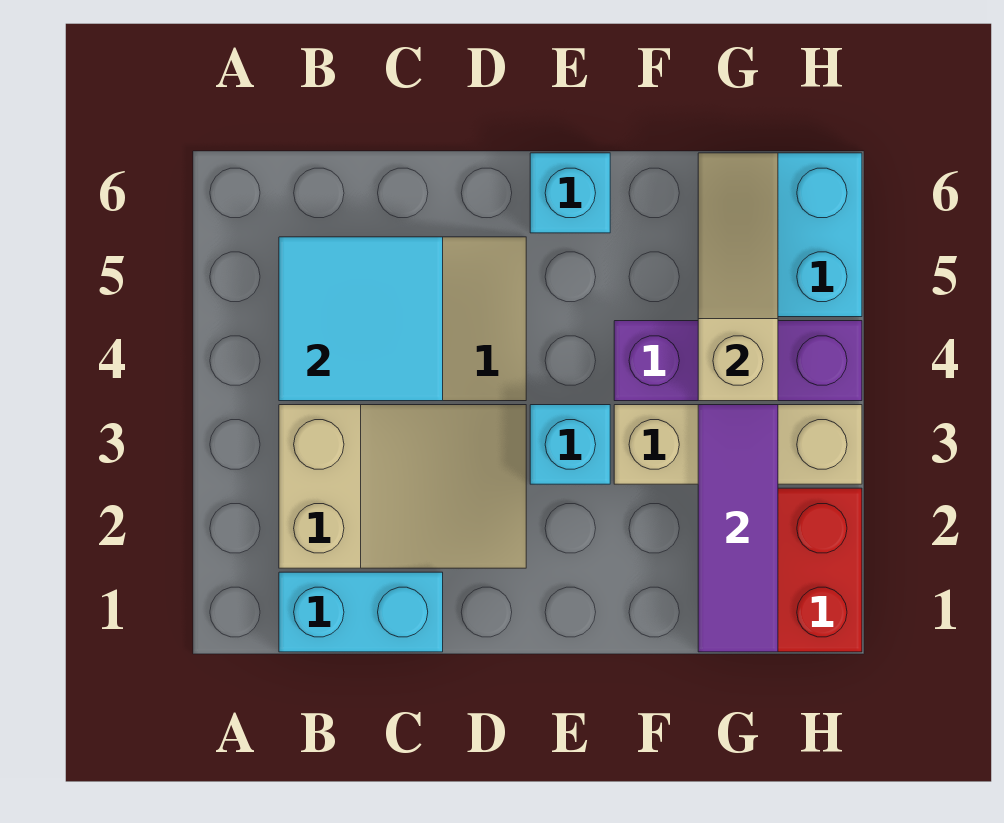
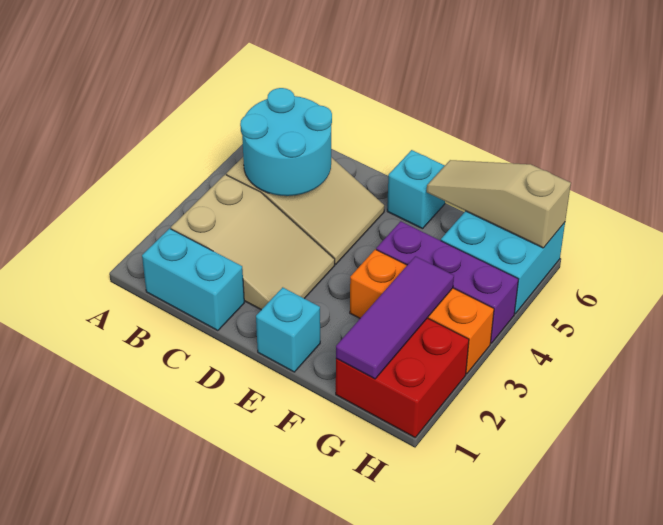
cyan tile B4:C5 level 2 -> cyan round brick B4:C5 level 2
cyan brick E3 level 1 -> cyan brick E1 level 1
tan brick F3:H3 level 1 -> orange brick F3:H3 level 1
tan slope G4:G6 level 2 top 4 -> tan slope F6:H6 level 2 top H

